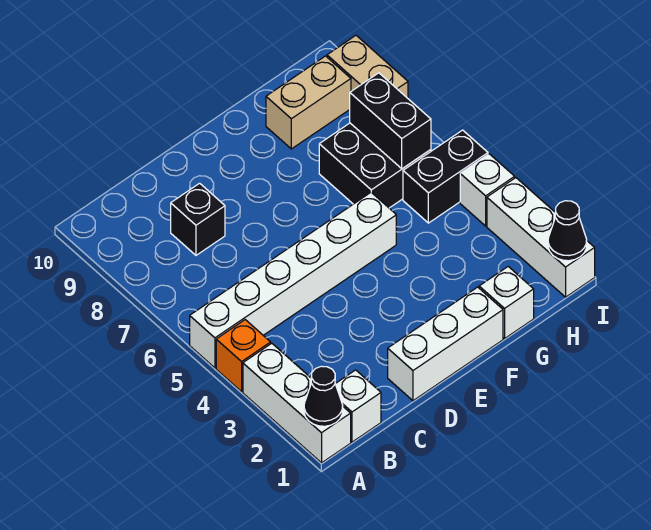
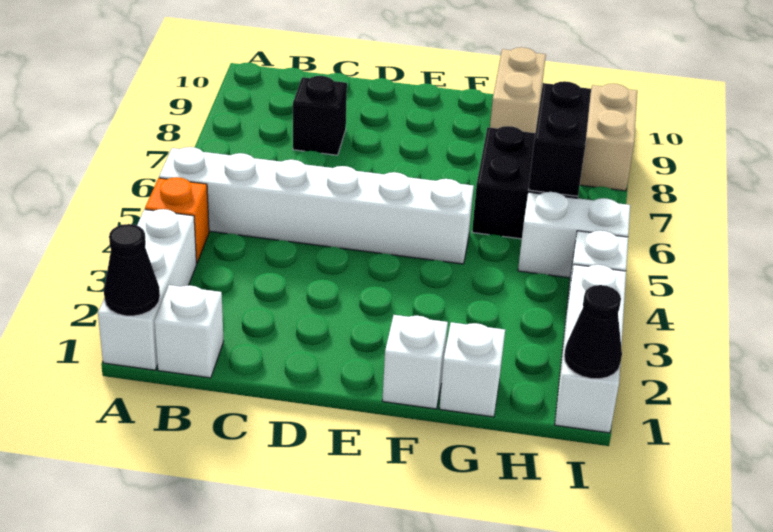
white brick D1:F1 level 1 -> white brick F1 level 1
tan brick G9:H9 level 1 -> tan brick G9:G10 level 1
black brick H5:I5 level 1 -> white brick H5:I5 level 1

